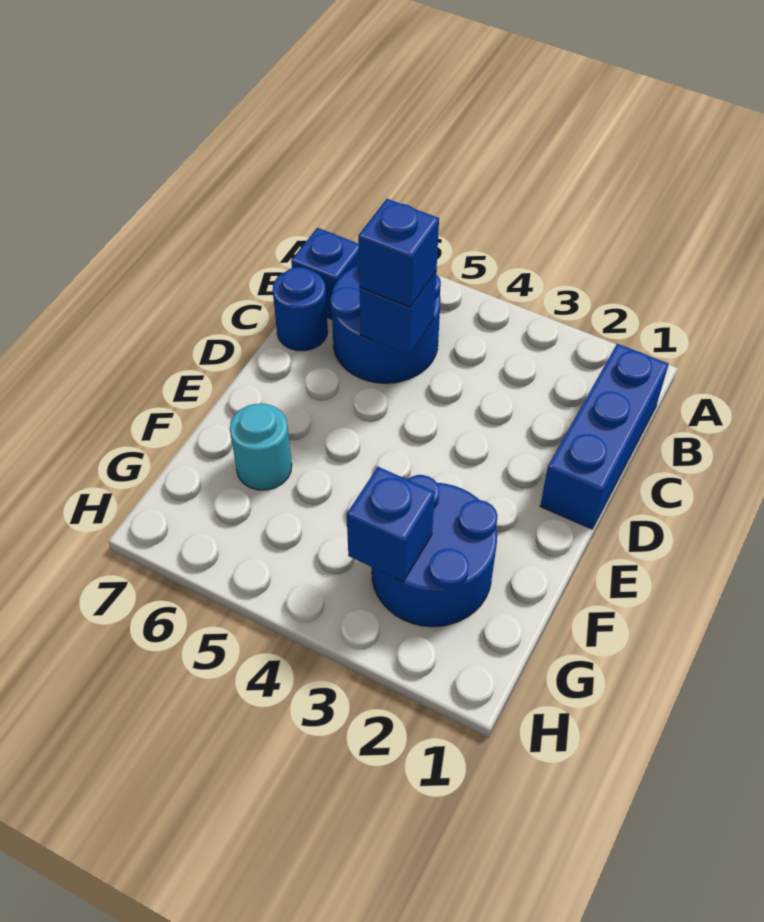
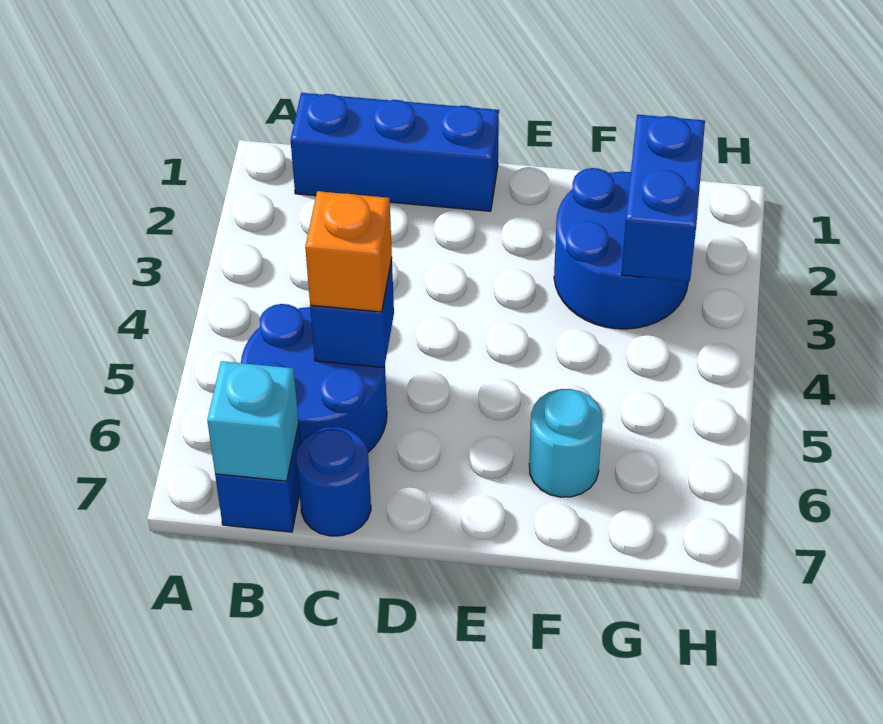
none -> cyan brick B7 level 2
blue brick C5 level 3 -> orange brick C5 level 3
blue brick G3 level 2 -> blue brick G2:G3 level 2

